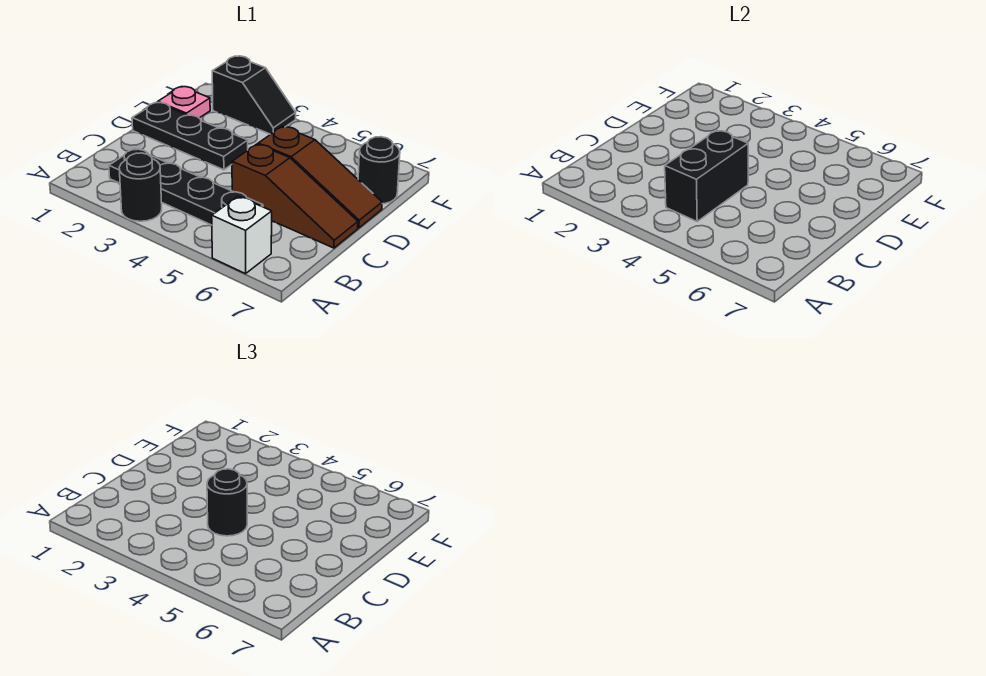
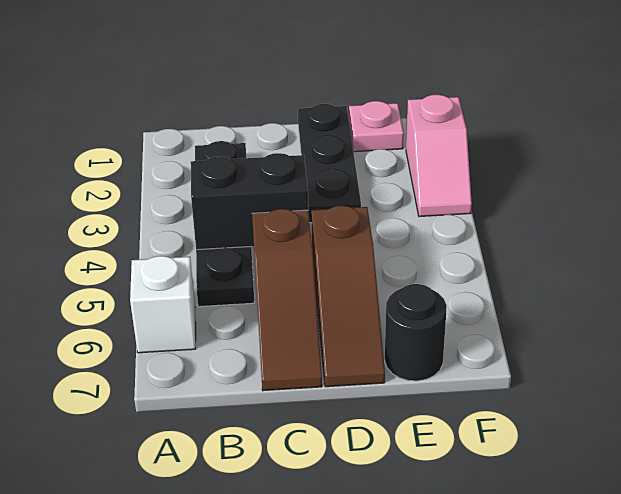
black round brick A3 level 1 -> none
black round brick C4 level 3 -> none
black slope F2:F3 level 1 top 2 -> pink slope F2:F3 level 1 top 2

